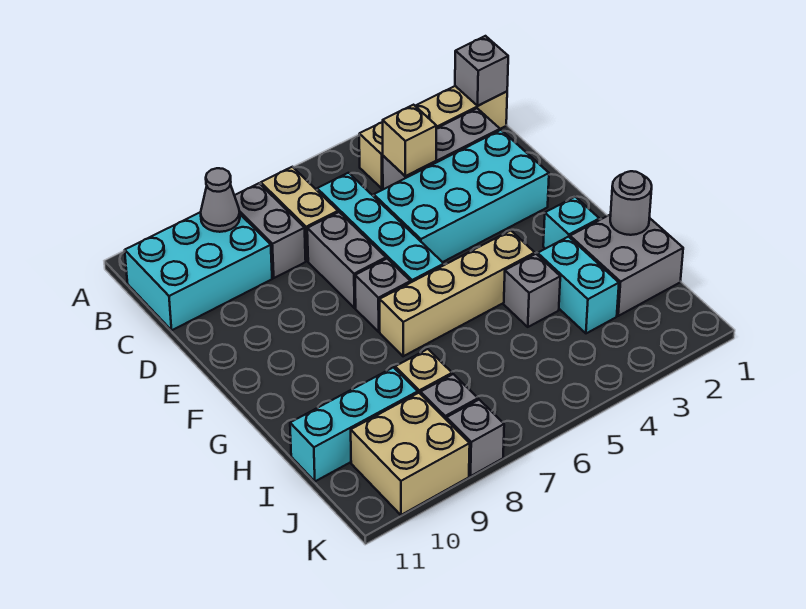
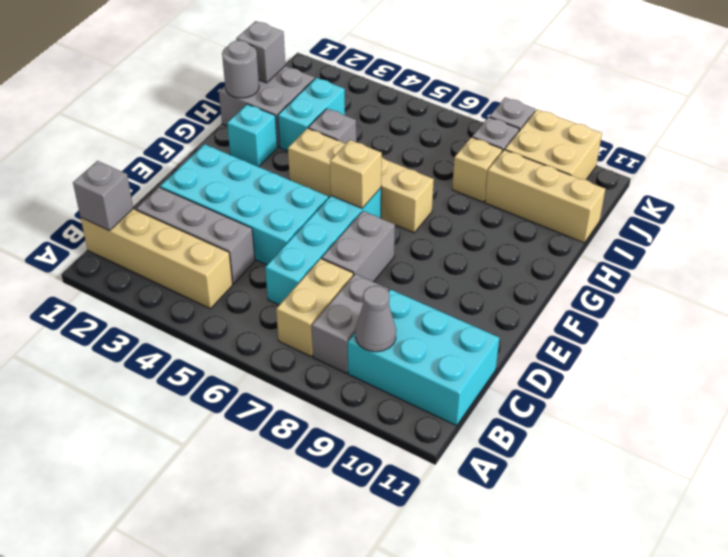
tan brick C4 level 2 -> tan brick F6 level 2
grey brick F7 level 1 -> grey brick I1 level 2
cyan brick I9:I11 level 1 -> tan brick I9:I11 level 1

